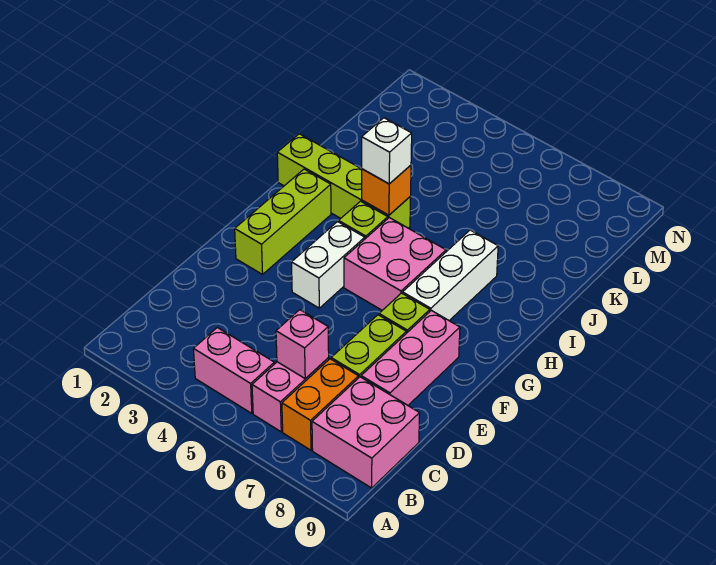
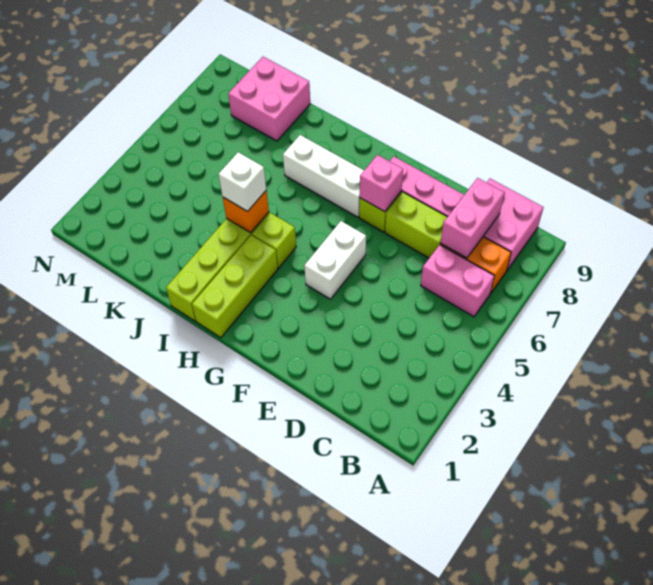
pink brick B4:B5 level 1 -> pink brick C7:C8 level 2
pink brick C6 level 2 -> pink brick F7 level 2
lime brick F2:H2 level 1 -> lime brick H1:H3 level 1
white brick F4:G4 level 1 -> white brick F4:F5 level 1
pink brick G5:H6 level 1 -> pink brick K8:L9 level 1

